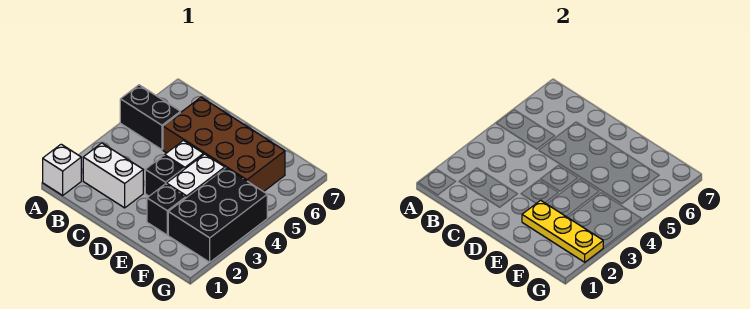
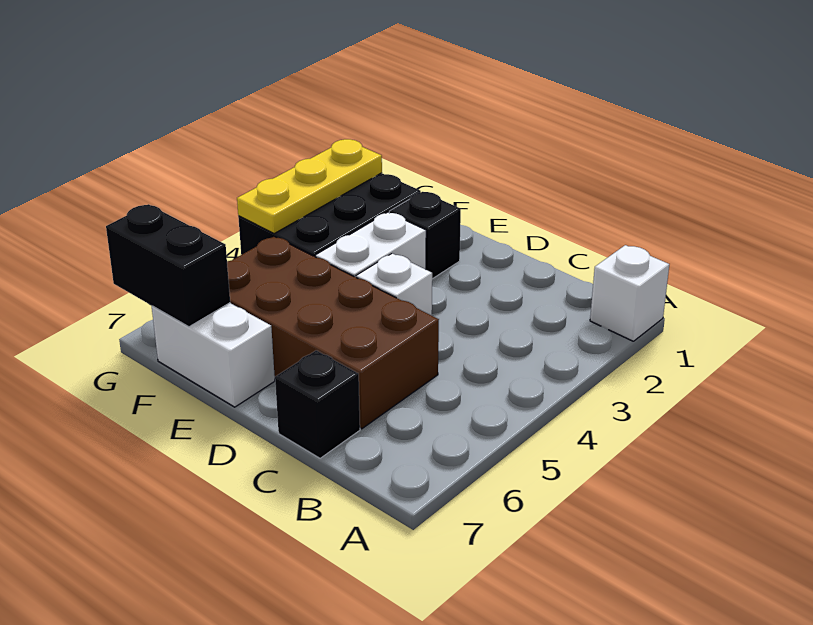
black brick A5:B5 level 1 -> black brick F7:G7 level 2
white brick B2:C2 level 1 -> white brick E7:F7 level 1
black brick D3 level 1 -> black brick C7 level 1
yellow plate E2:G2 level 2 -> yellow plate G2:G4 level 2

